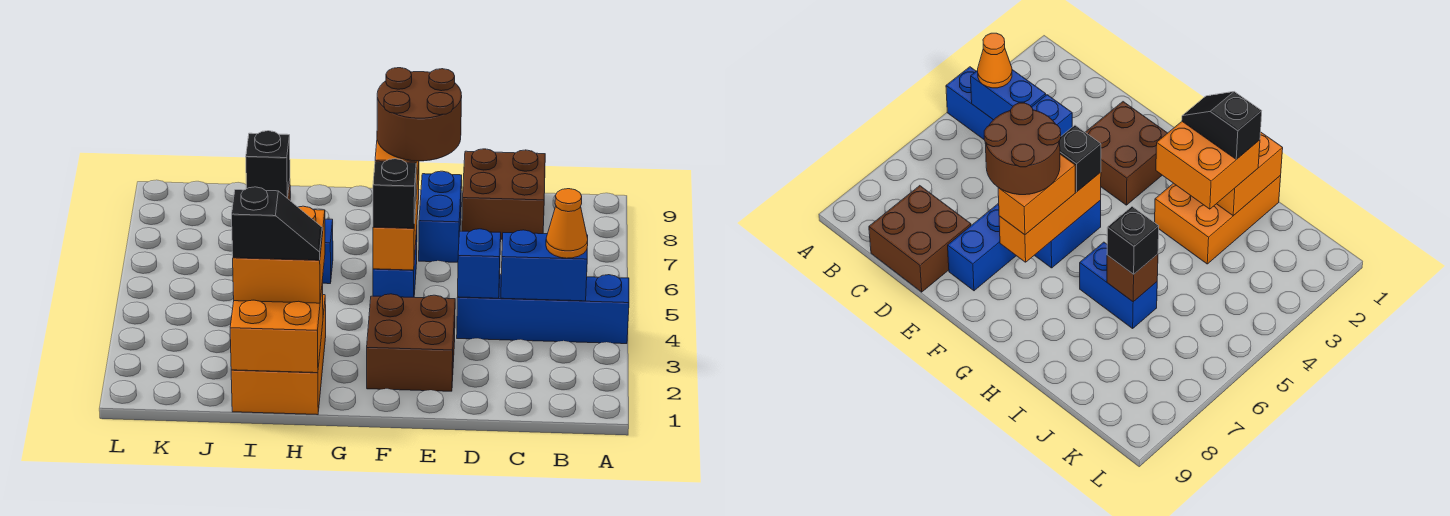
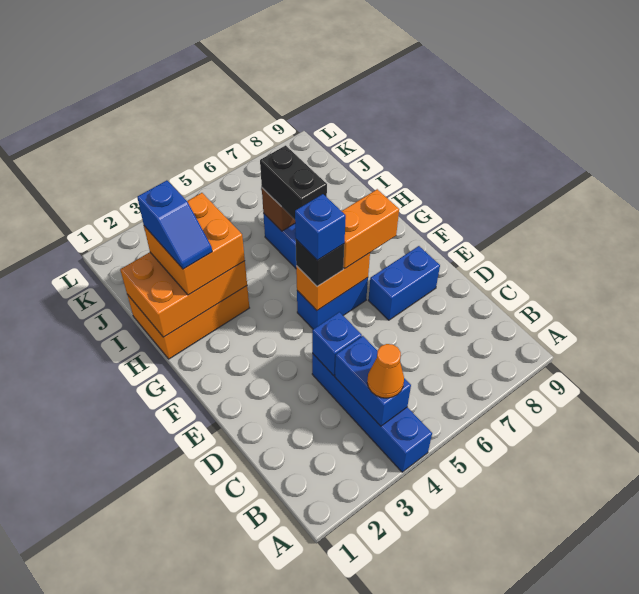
brown brick C8:D9 level 1 -> none
brown brick E2:F3 level 1 -> none
brown round brick E6:F7 level 4 -> none
orange brick F5:F7 level 2 -> orange brick F5:F6 level 2
none -> blue brick F5 level 4
orange brick H1:I2 level 2 -> orange brick H1:I3 level 2
black slope H2:I2 level 4 top I -> blue slope H2:I2 level 4 top I
black brick I6 level 3 -> black brick H6:I6 level 3

